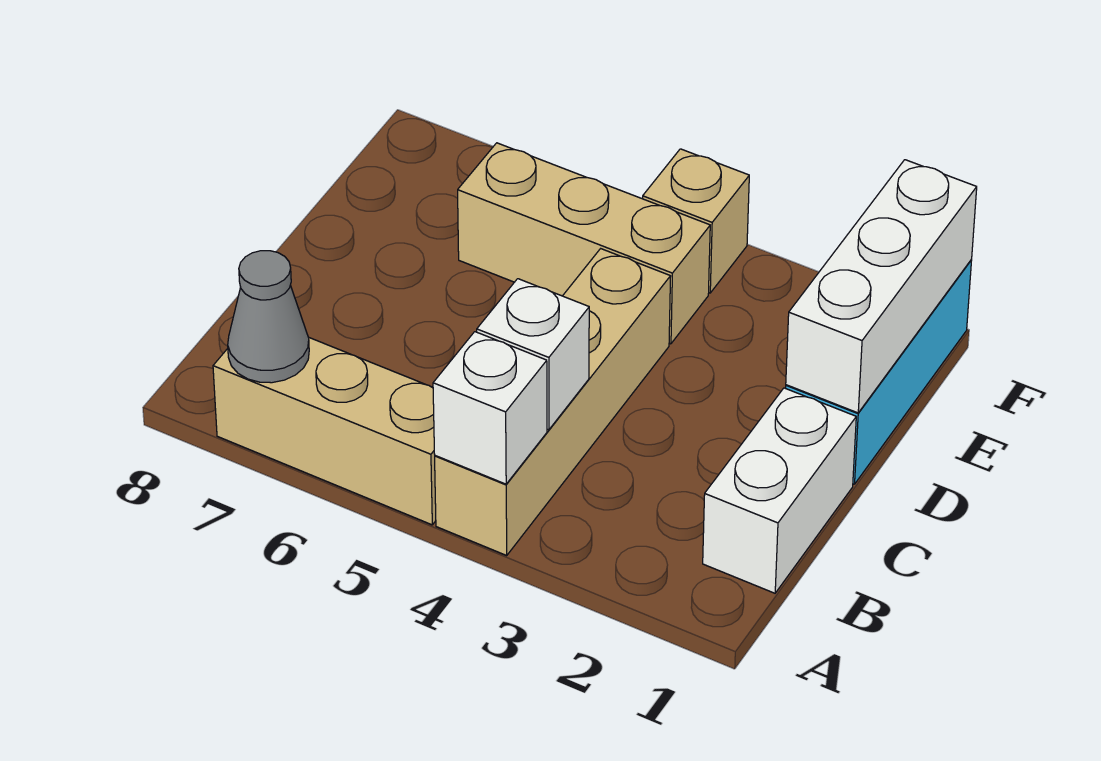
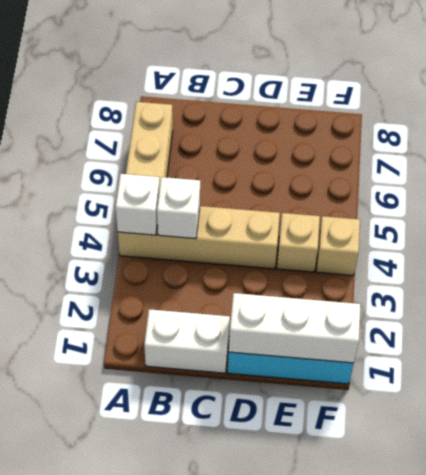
grey cone A7 level 2 -> none
tan brick E4:E6 level 1 -> tan brick E4 level 1

